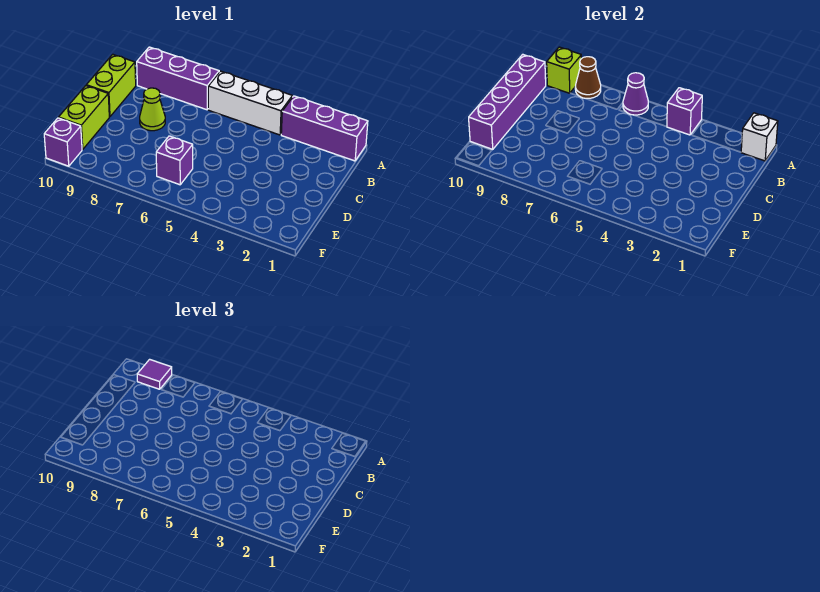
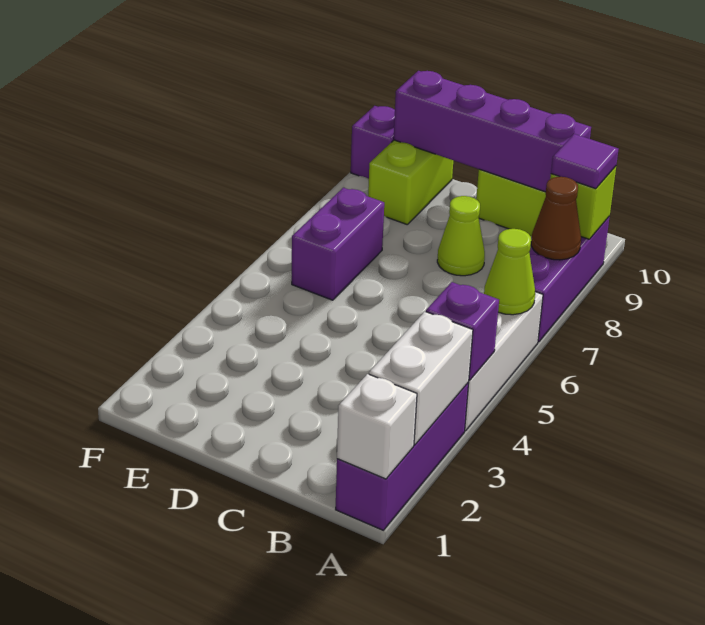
none -> white brick A2:A3 level 2
purple cone A6 level 2 -> lime cone A6 level 2
lime brick D10:E10 level 1 -> lime brick E9:E10 level 1
purple brick E6 level 1 -> purple brick E6:E7 level 1

